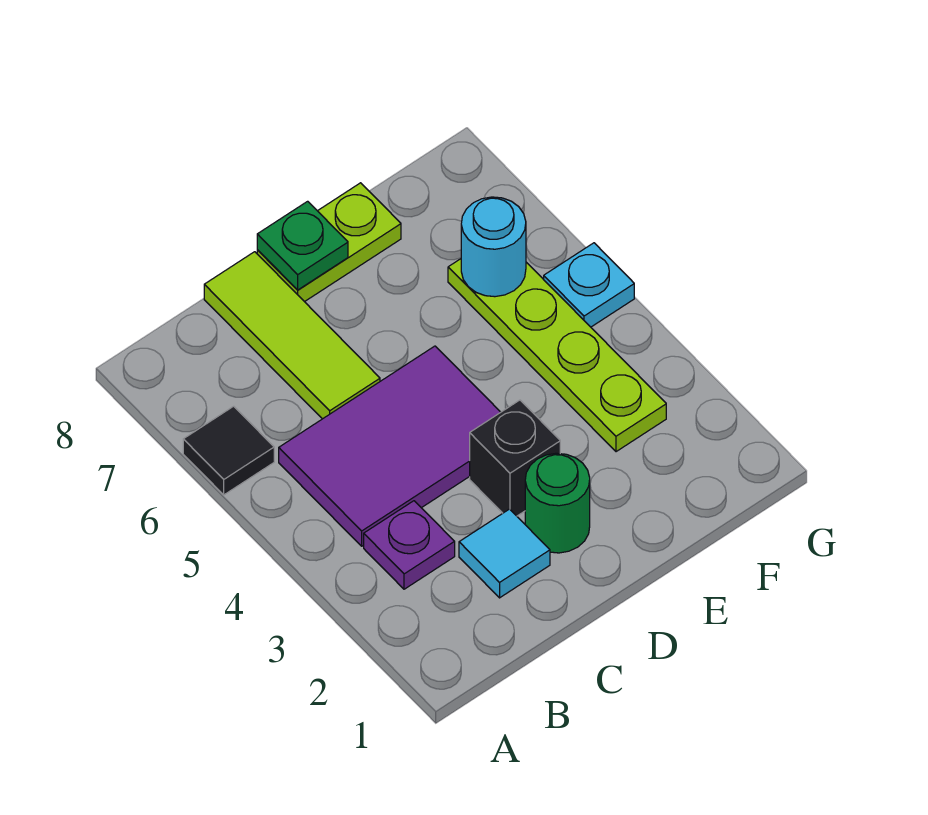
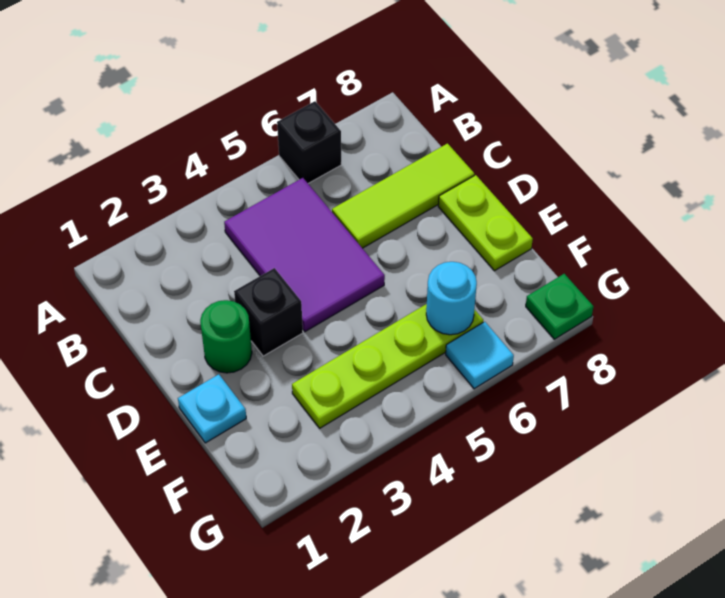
black tile A6 level 1 -> black brick A6 level 1
purple plate B3 level 1 -> none
cyan tile C2 level 1 -> cyan tile G6 level 1
green plate D8 level 2 -> green plate G8 level 1
cyan plate G5 level 1 -> cyan plate E1 level 1

